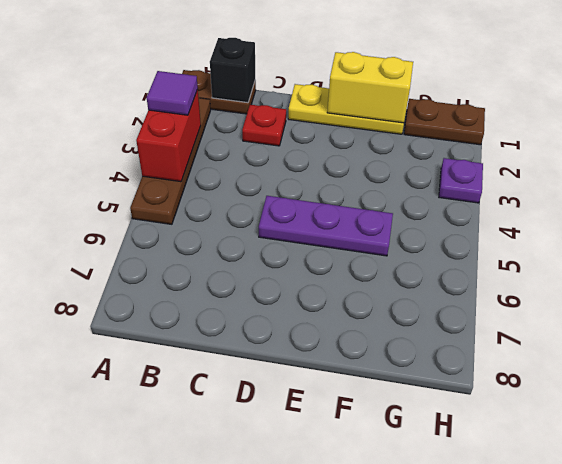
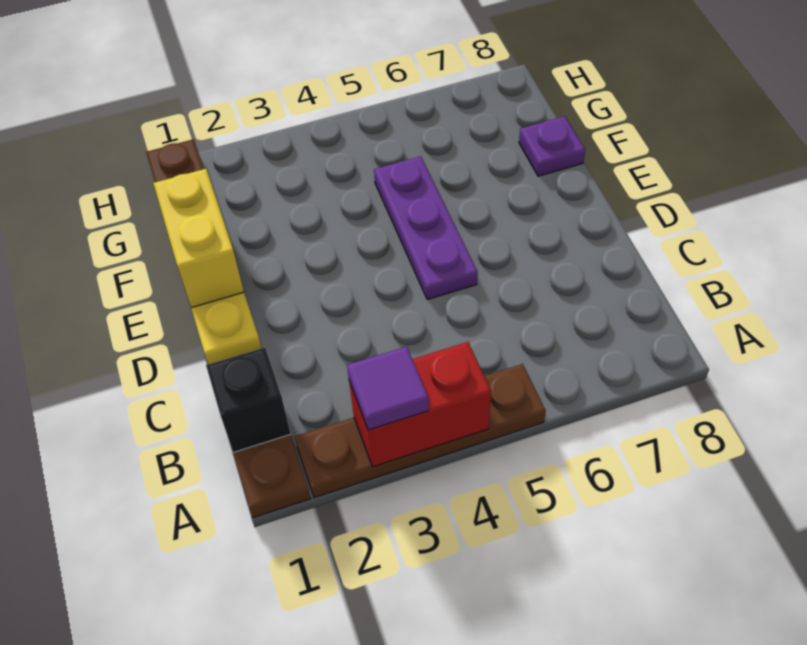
red plate C2 level 1 -> none
purple plate H3 level 1 -> purple plate F8 level 1

